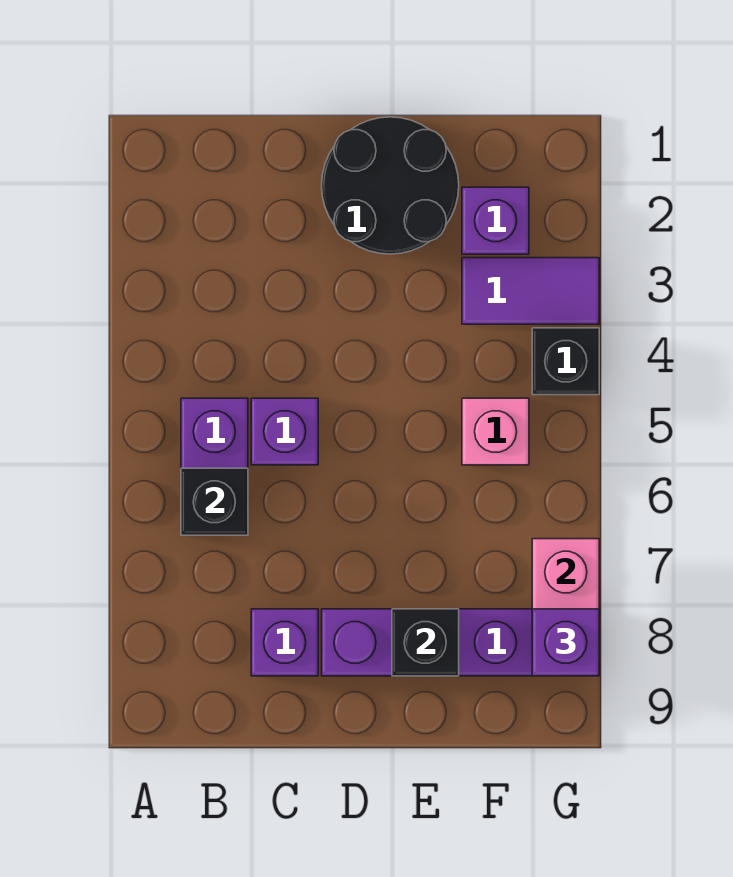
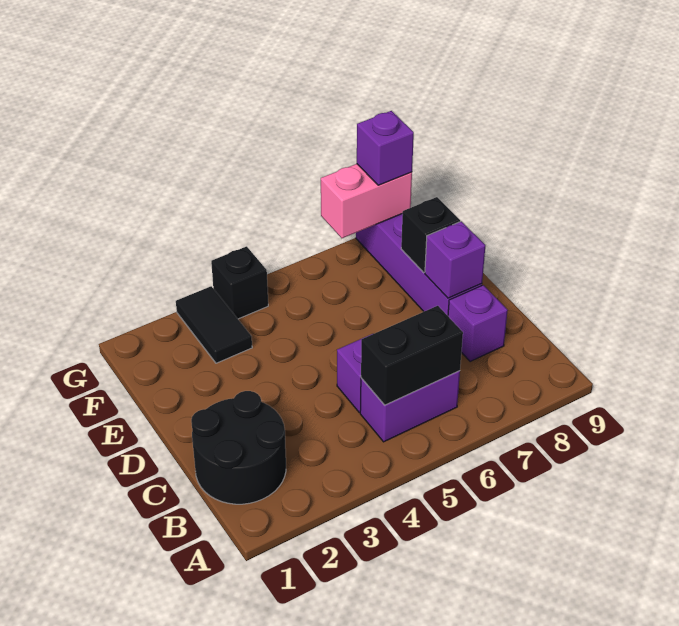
black brick B6 level 2 -> black brick B5:B6 level 2
black round brick D1:E2 level 1 -> black round brick B1:C2 level 1
purple brick F2 level 1 -> purple brick D8 level 2
purple tile F3:G3 level 1 -> black tile F3:G3 level 1
pink brick F5 level 1 -> none

